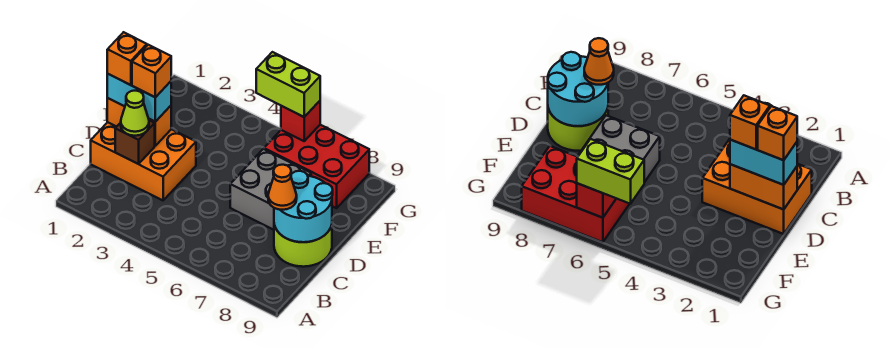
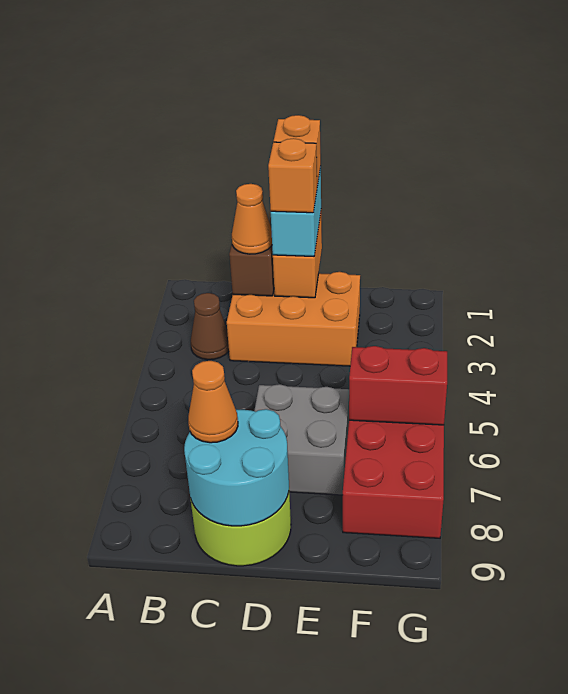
none -> brown cone B3 level 1
orange brick C1:D3 level 1 -> orange brick C2:E3 level 1
lime cone C2 level 3 -> orange cone C2 level 3
lime brick G5:G6 level 3 -> none
red brick G6 level 2 -> red brick F6:G6 level 2

